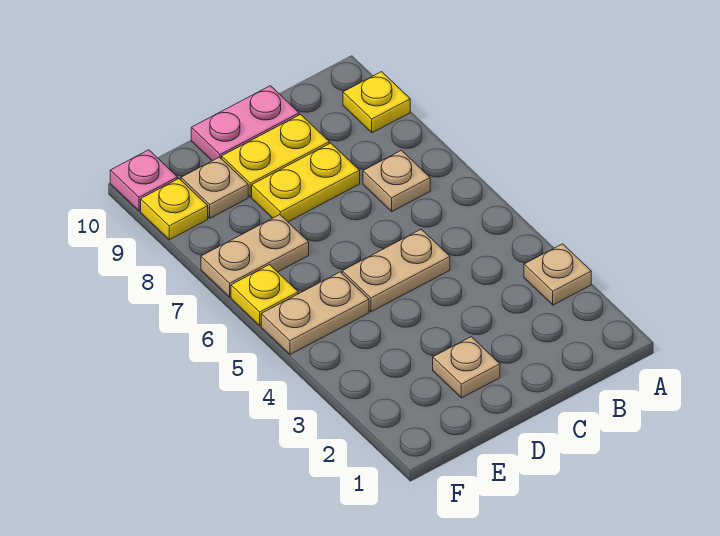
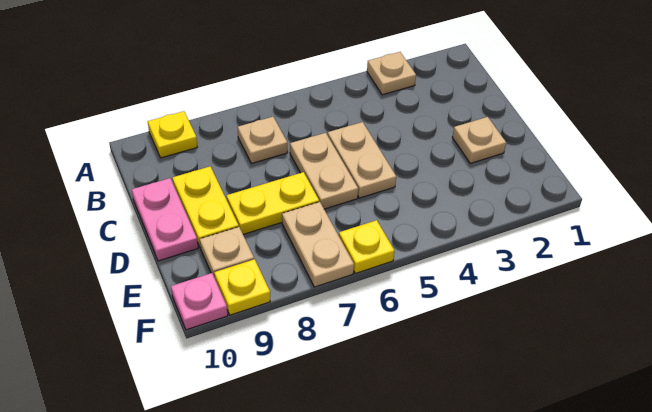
yellow plate C8:D8 level 1 -> yellow plate D7:D8 level 1
tan plate E5:F5 level 1 -> tan plate C6:D6 level 1

